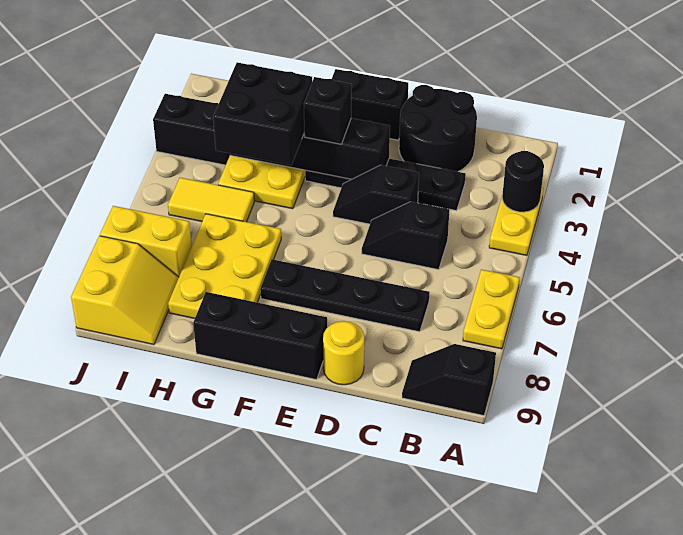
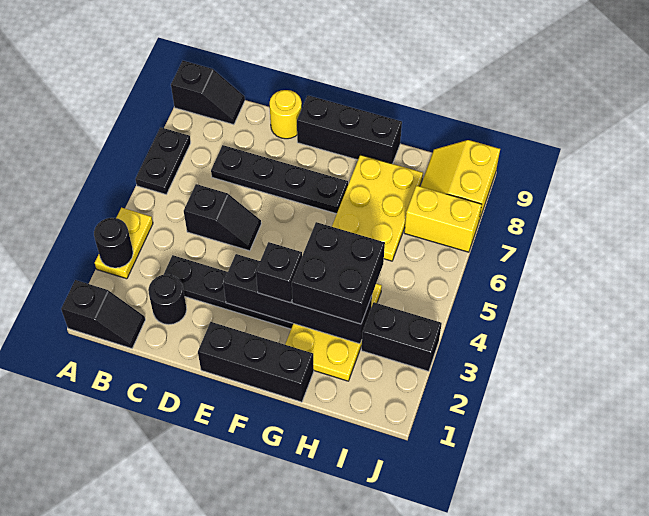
yellow plate A6:A7 level 1 -> black plate A6:A7 level 1
black round brick C1:D2 level 1 -> black round brick C2 level 1
black slope D4:E4 level 1 top D -> black slope A1:B1 level 1 top A
black brick E1:F1 level 1 -> black brick E1:G1 level 1
yellow tile H5:I5 level 1 -> none

